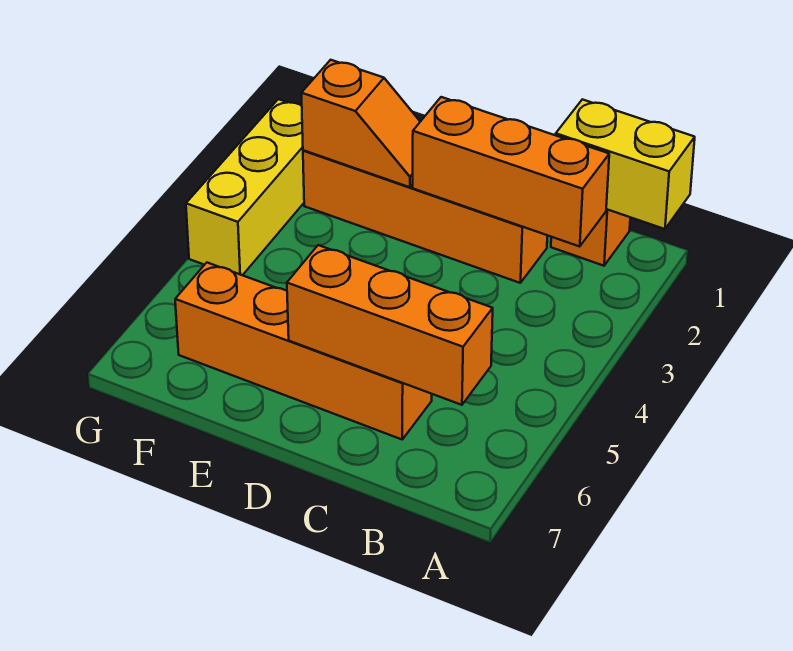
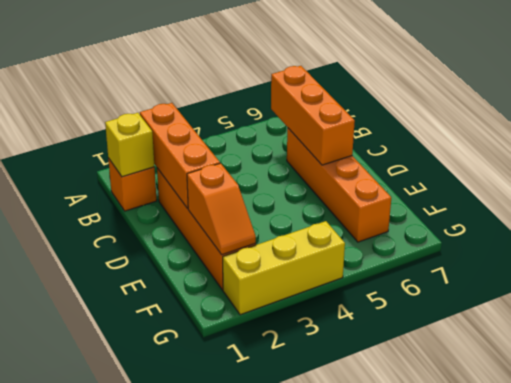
yellow brick A1:B1 level 2 -> yellow brick B1 level 2
orange slope E2:F2 level 2 top F -> orange slope E2:F2 level 2 top E

